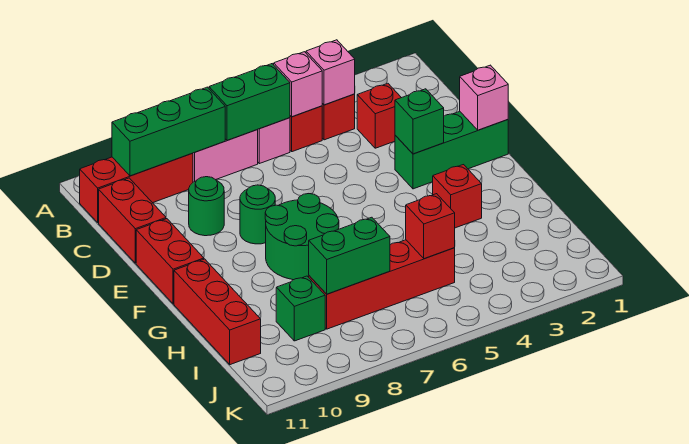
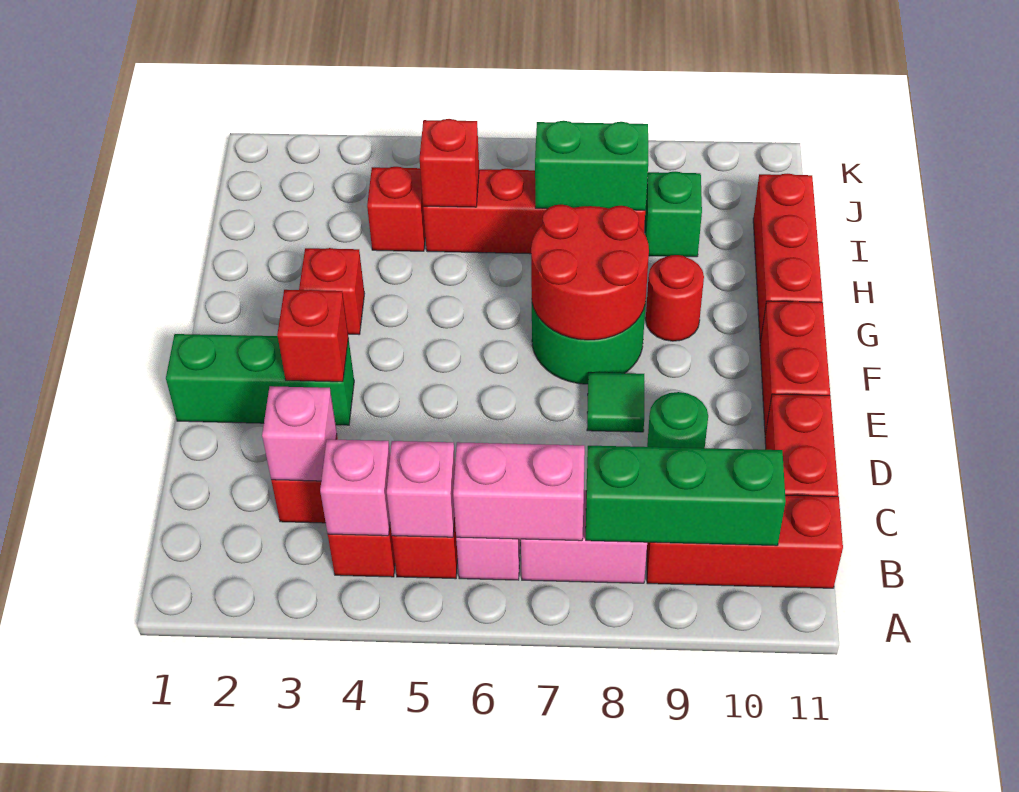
green brick B6:B7 level 2 -> pink brick B6:B7 level 2
pink brick E1 level 2 -> pink brick C3 level 2
green brick E3 level 2 -> red brick E3 level 2
green round brick E8 level 1 -> green tile E8 level 1
none -> red round brick F7:G8 level 2
none -> red round brick G9 level 1
none -> red brick I4 level 1

